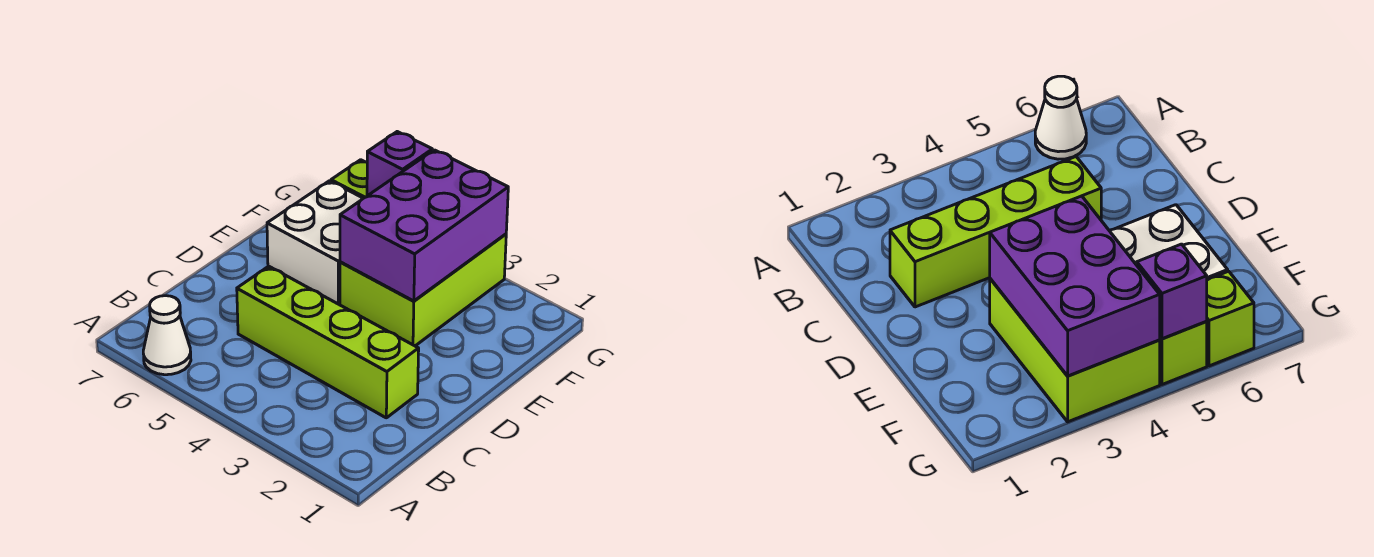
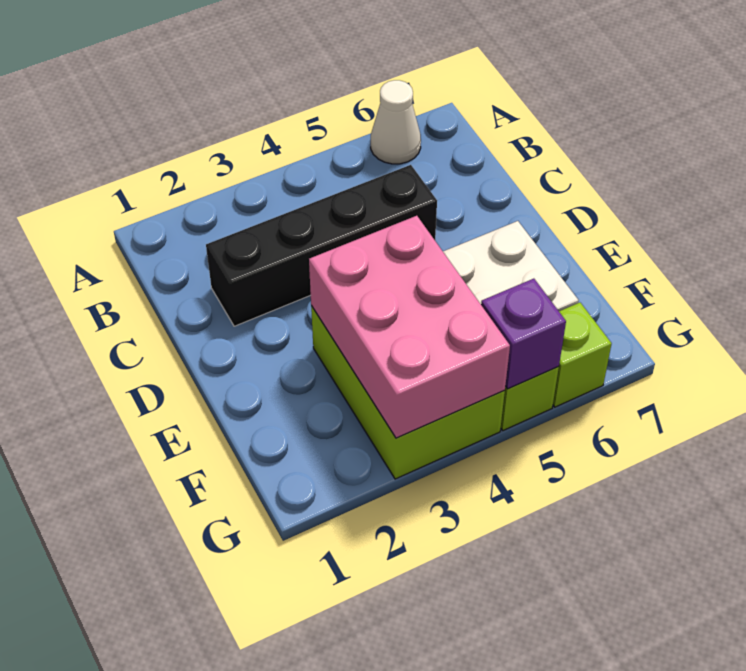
lime brick C2:C5 level 1 -> black brick C2:C5 level 1
purple brick E3:G4 level 2 -> pink brick E3:G4 level 2

